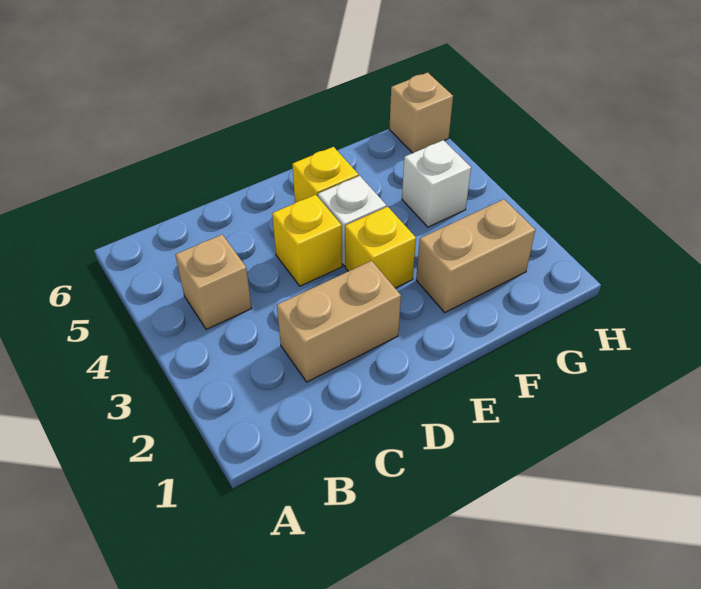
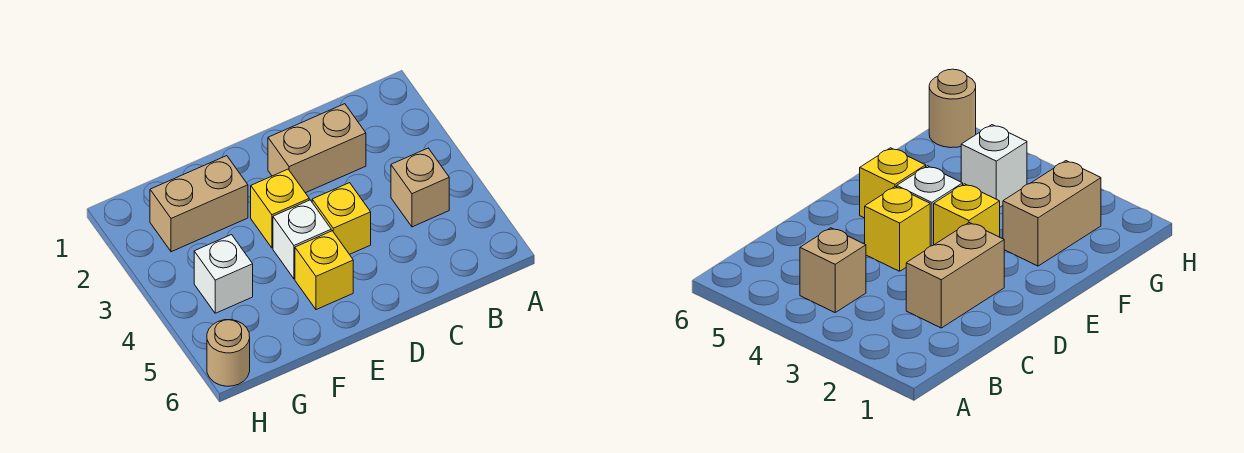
tan brick H6 level 1 -> tan round brick H6 level 1

